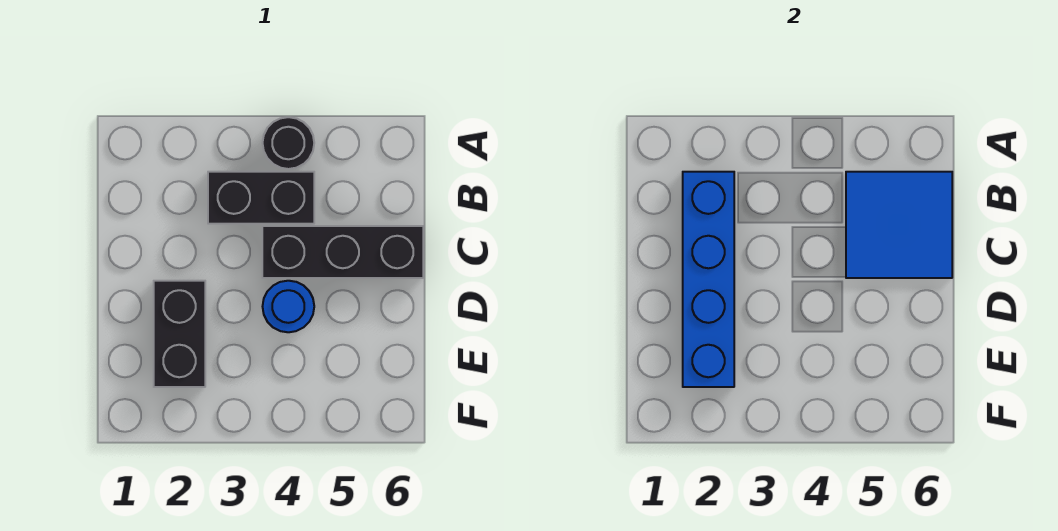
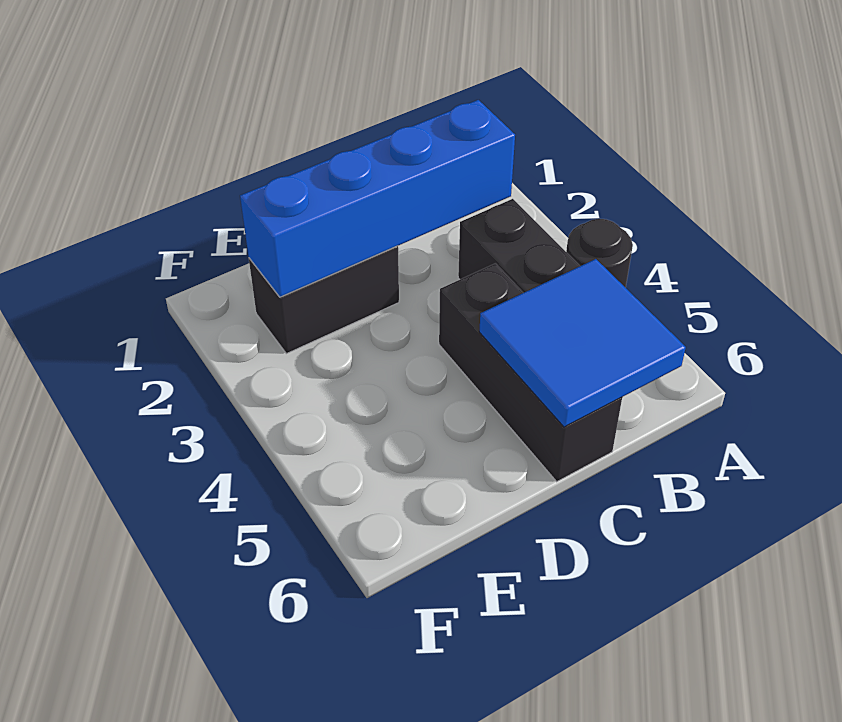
blue round brick D4 level 1 -> none

